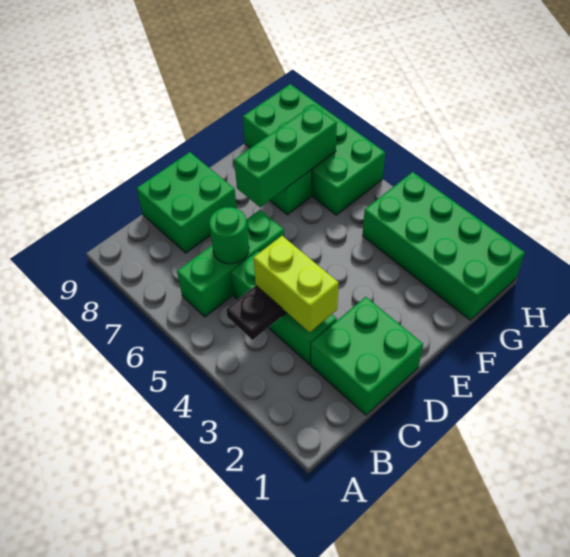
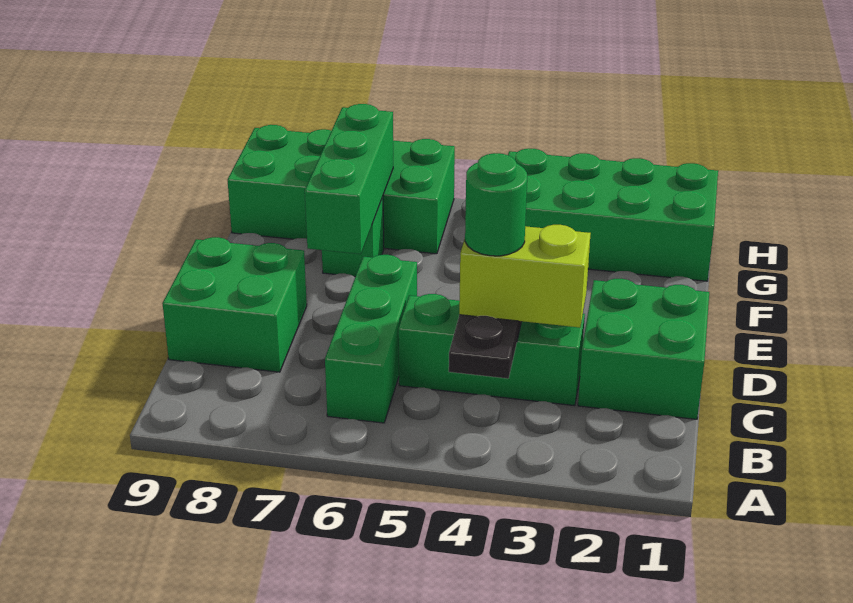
green round brick C6 level 2 -> green round brick C4 level 4

